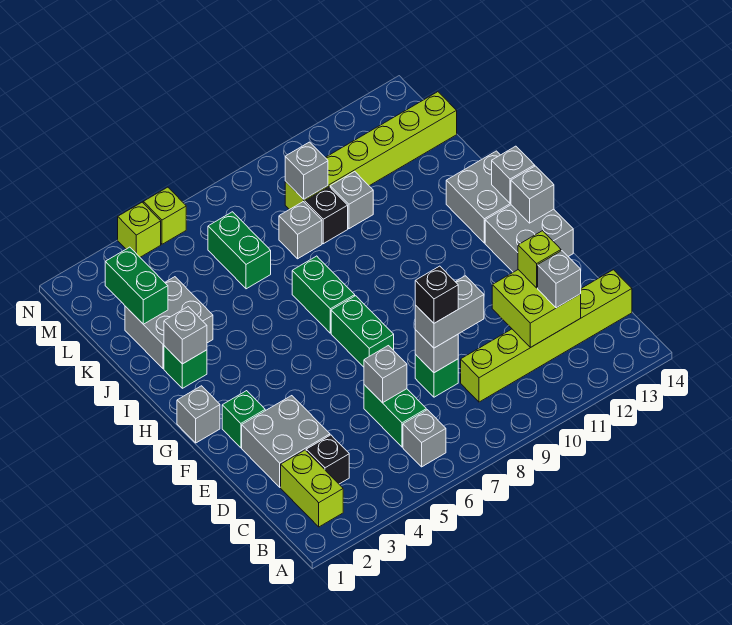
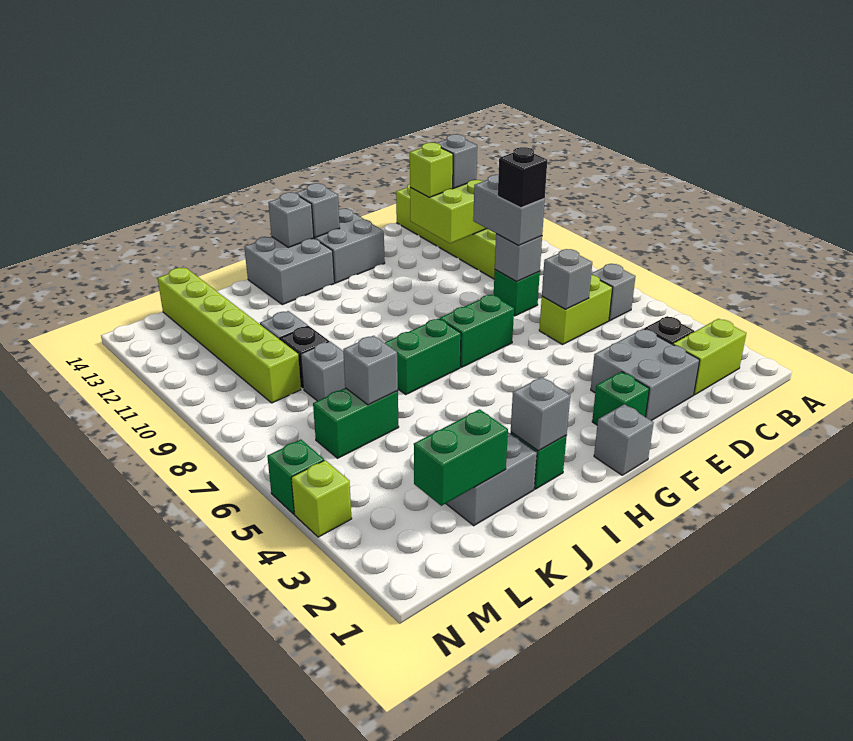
green brick C6:D6 level 1 -> lime brick C6:D6 level 1
grey brick L9 level 2 -> grey brick K6 level 2
lime brick N5 level 1 -> green brick N5 level 1

